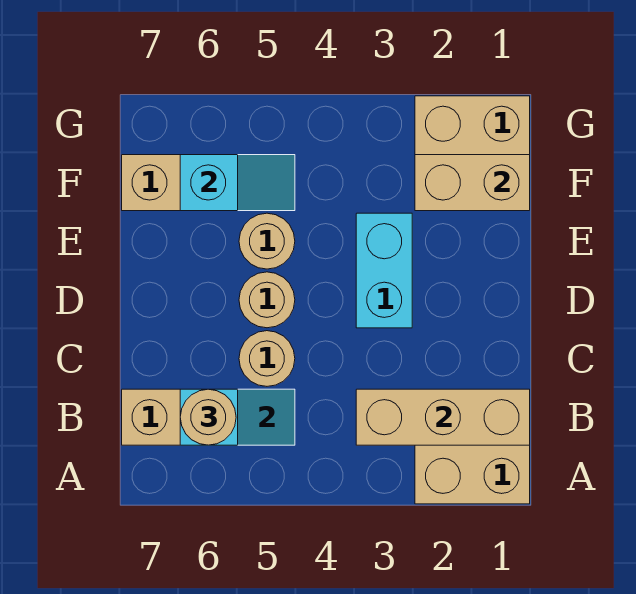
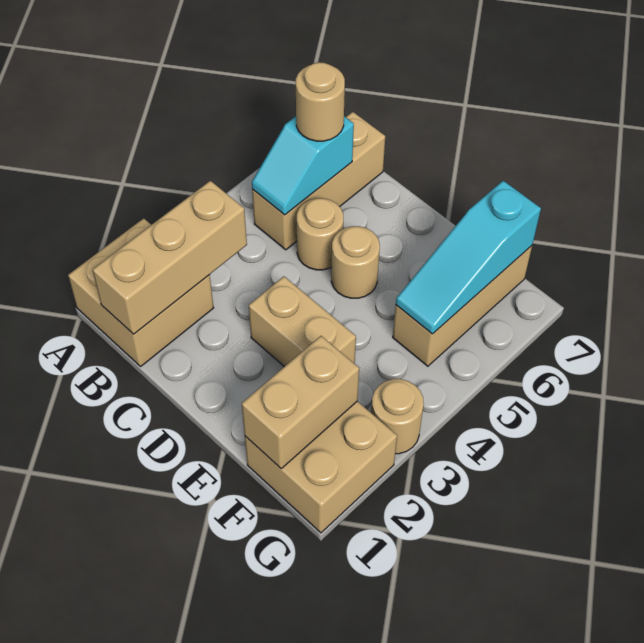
cyan brick D3:E3 level 1 -> tan brick D3:E3 level 1
tan round brick E5 level 1 -> tan round brick G3 level 1
cyan slope F5:F6 level 2 top 6 -> cyan slope F5:F7 level 2 top 7

